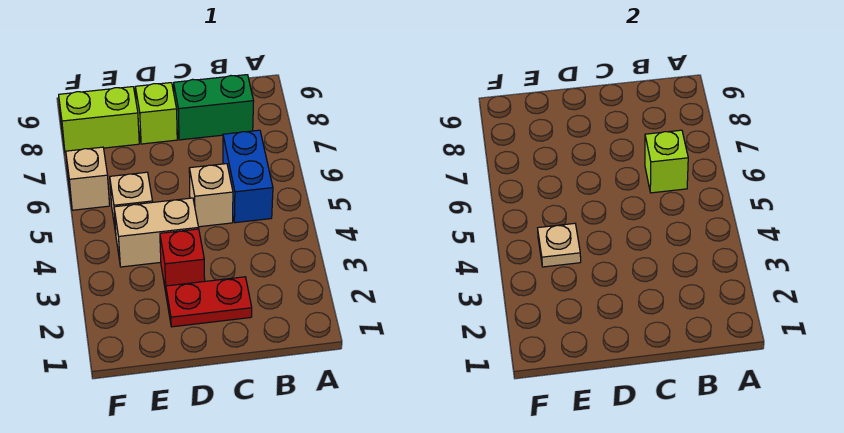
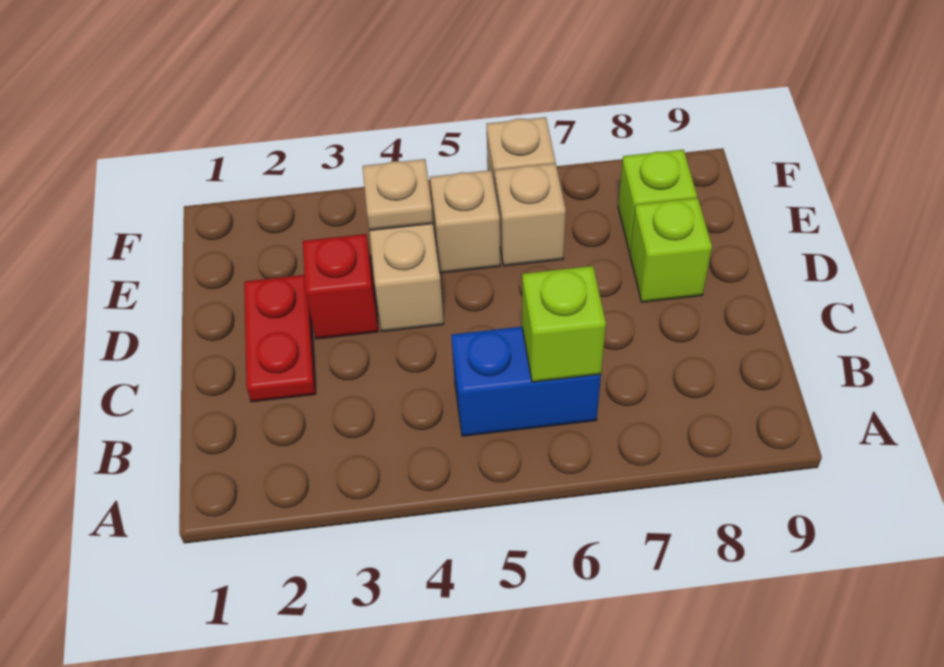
green brick B8:C8 level 1 -> none
tan brick C5 level 1 -> tan brick E6 level 1
lime brick E8:F8 level 1 -> lime brick E8 level 1

